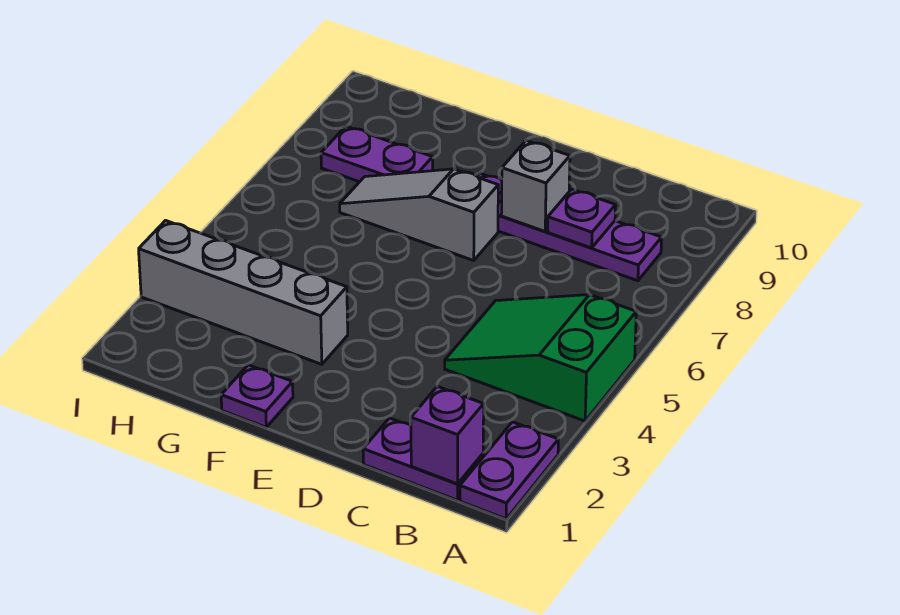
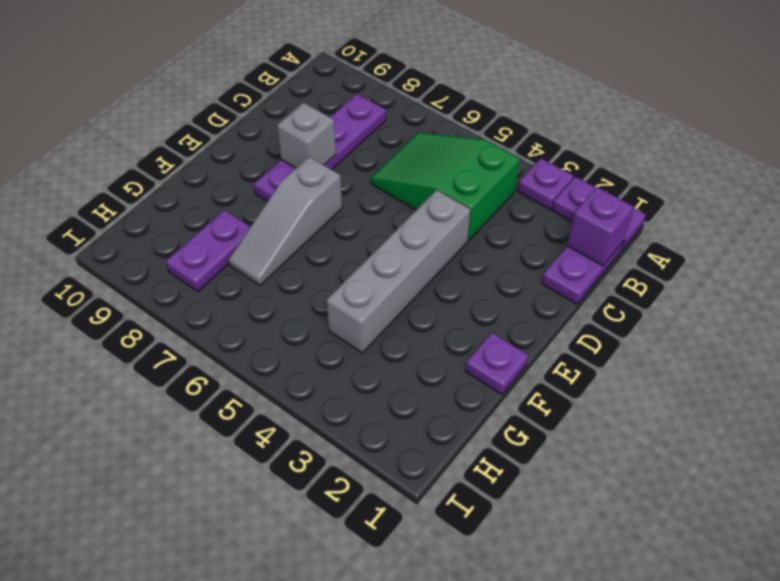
green slope A4:C5 level 1 top A -> green slope B4:C6 level 1 top 4
purple plate C8 level 2 -> purple plate A3 level 1
grey brick F3:I3 level 1 -> grey brick D4:G4 level 1

